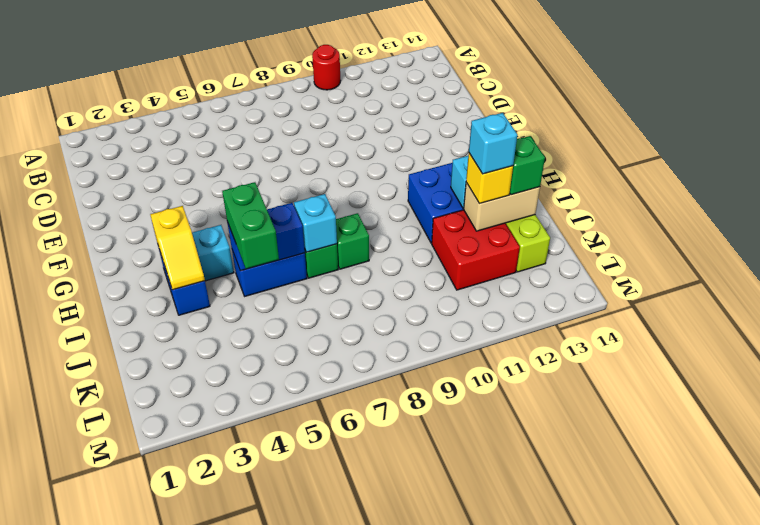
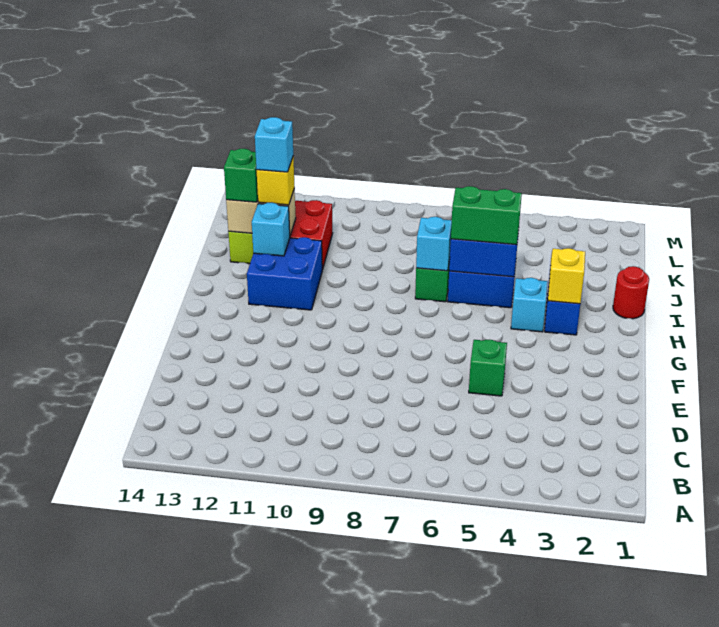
red round brick A10 level 1 -> red round brick I1 level 1
green brick I5:J5 level 3 -> green brick I5:I6 level 3
green brick I8 level 1 -> green brick E5 level 1

